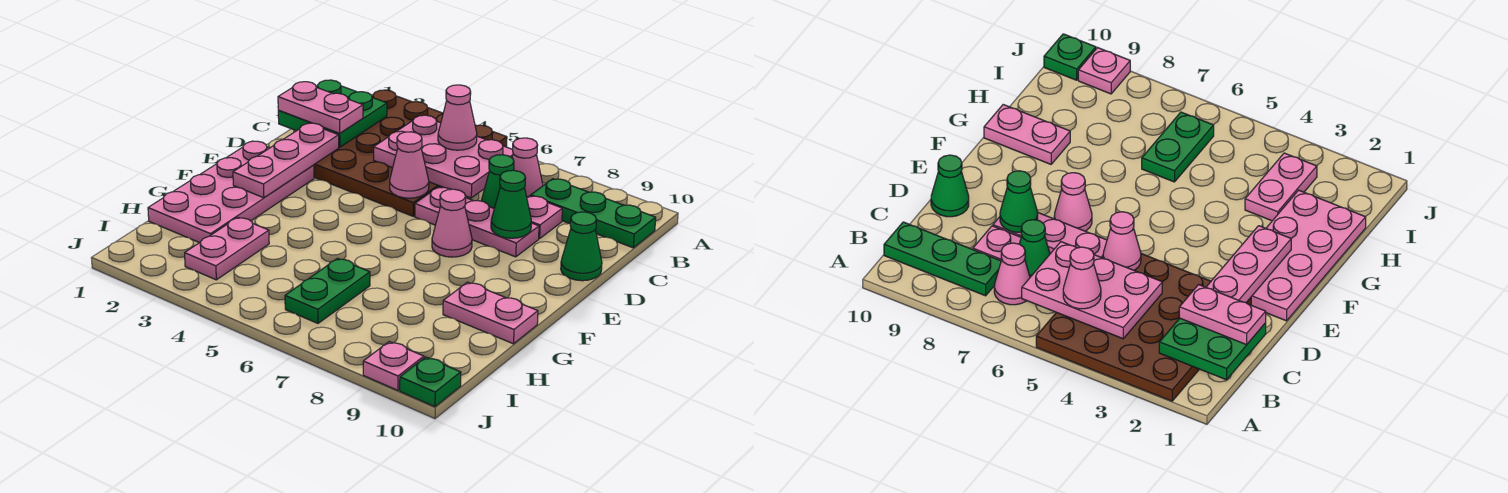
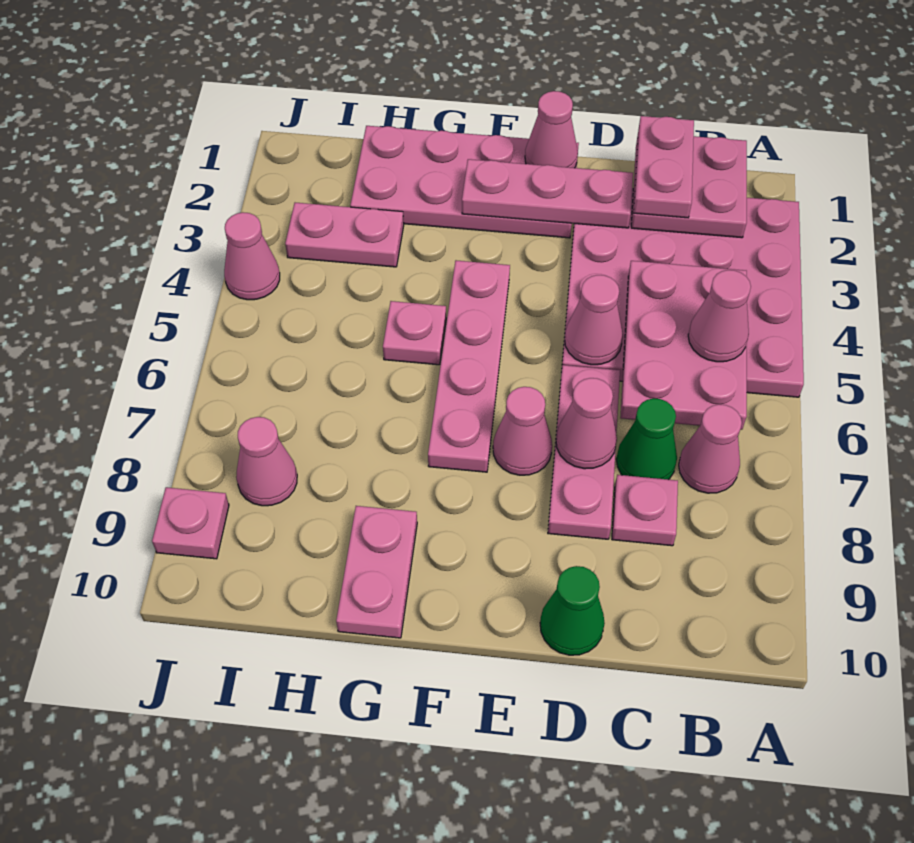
brown plate A2:D5 level 1 -> pink plate A2:D5 level 1
green plate B1:C2 level 2 -> pink plate B1:C2 level 2
green plate B8:B10 level 1 -> none
none -> pink cone D7 level 2
green cone D8 level 2 -> none
none -> pink cone E1 level 2
none -> pink plate F4:F7 level 1
none -> pink plate G5 level 1
green plate H6:I6 level 1 -> none
none -> pink cone I8 level 1
none -> pink cone J4 level 1
green plate J10 level 1 -> none

